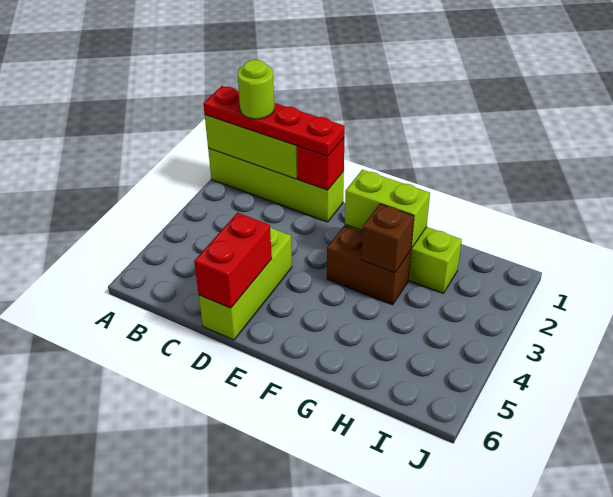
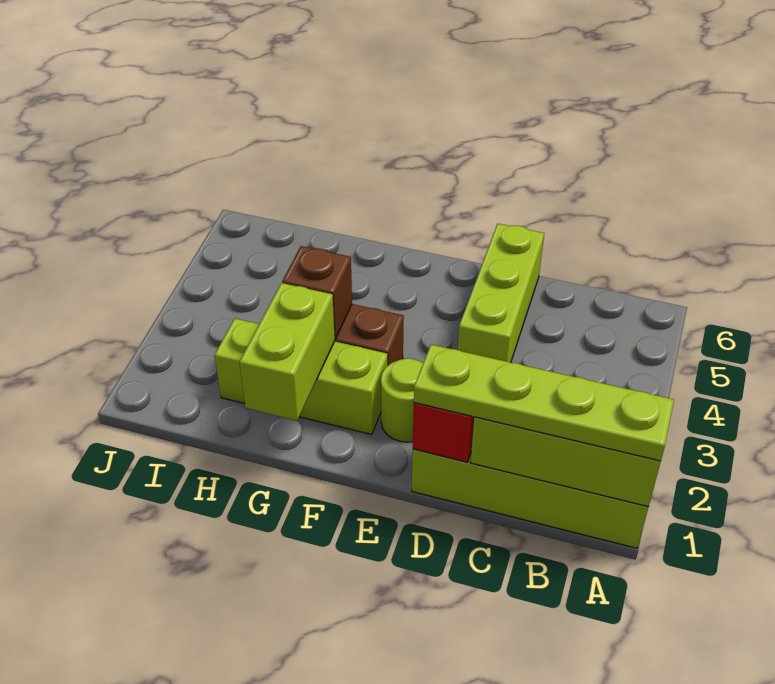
red plate A1:D1 level 3 -> lime plate A1:D1 level 3
lime round brick B1 level 4 -> lime round brick E2 level 1
red brick D5:D6 level 2 -> none
lime brick F2:G2 level 2 -> lime brick G1:G2 level 2

